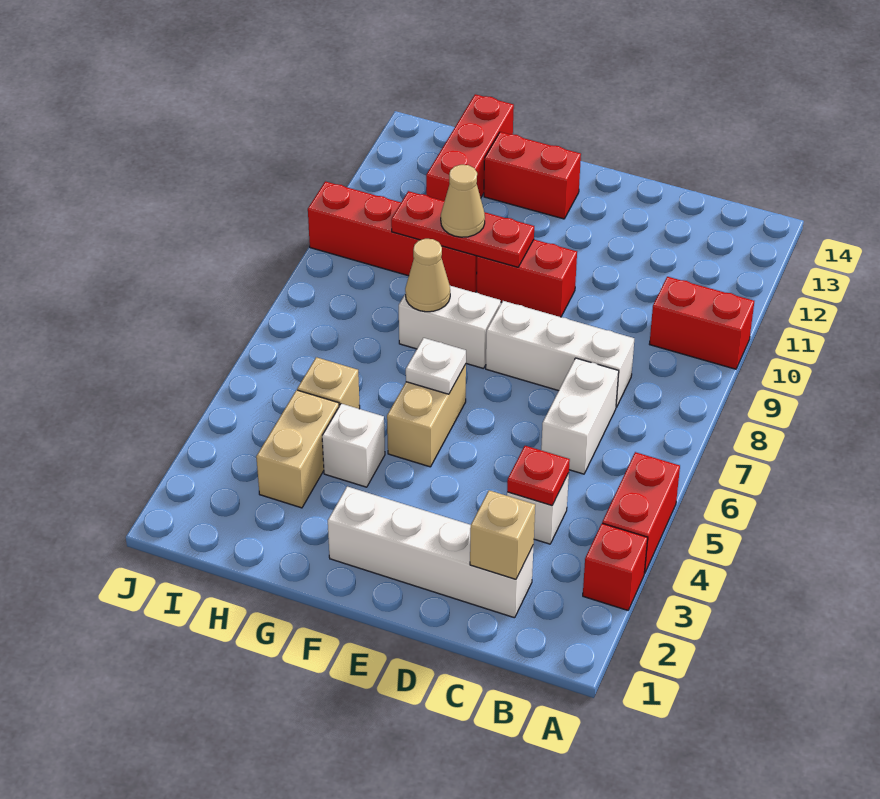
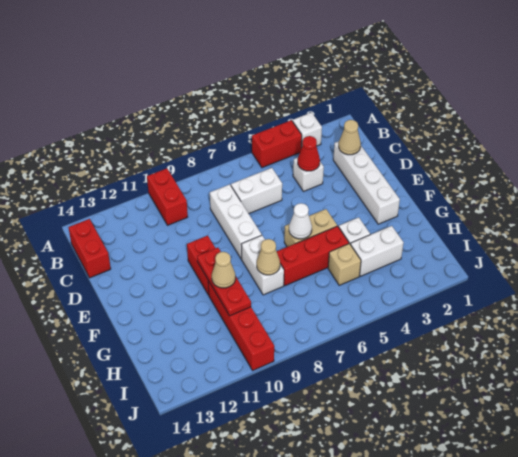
red brick A3 level 1 -> white brick A3 level 1
tan brick C2 level 2 -> tan cone C2 level 2
red plate C4 level 2 -> red cone C4 level 2
white plate F6 level 2 -> white cone F6 level 2
red brick F13:G13 level 1 -> red brick B14:C14 level 1
tan brick H3:H4 level 1 -> white brick H3:H4 level 1
red brick H12:H14 level 1 -> red brick G5:G7 level 1

